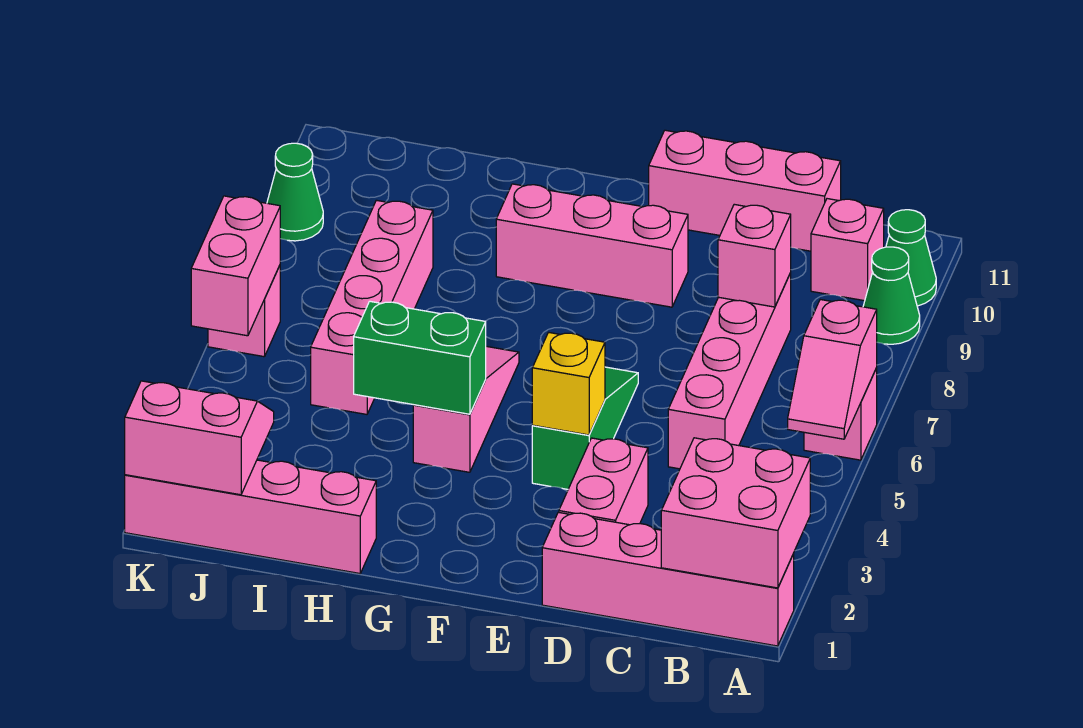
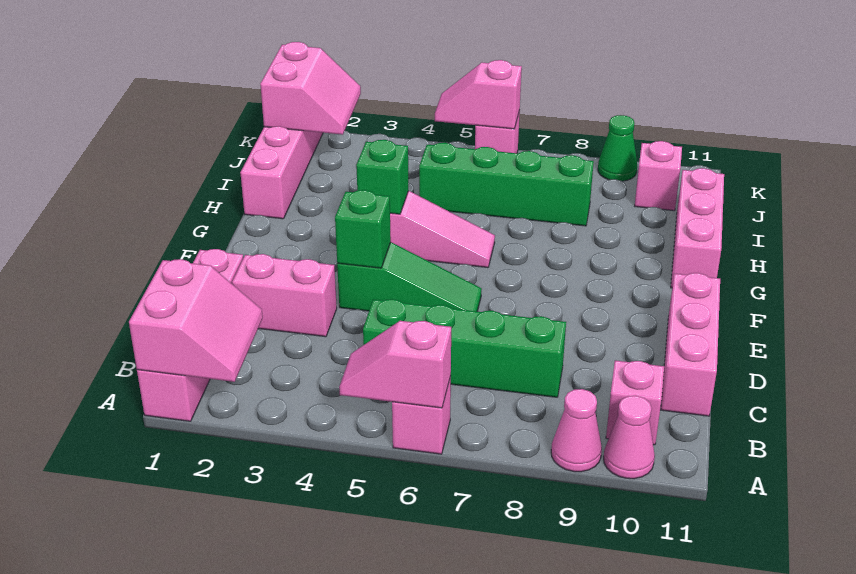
pink brick A1:B2 level 2 -> pink slope A1:B2 level 2 top 1
green cone A9 level 1 -> pink cone A9 level 1
green cone A10 level 1 -> pink cone A10 level 1
pink brick C5:C8 level 1 -> green brick C5:C8 level 1
pink brick C8 level 2 -> pink brick J10 level 1
yellow brick E4 level 2 -> green brick E4 level 2
pink brick E9:G9 level 1 -> pink brick G11:I11 level 1
green brick G4:H4 level 2 -> green brick G4 level 2
pink brick I5:I8 level 1 -> green brick I5:I8 level 1
pink brick K5:K6 level 2 -> pink slope K5:K6 level 2 top 6

